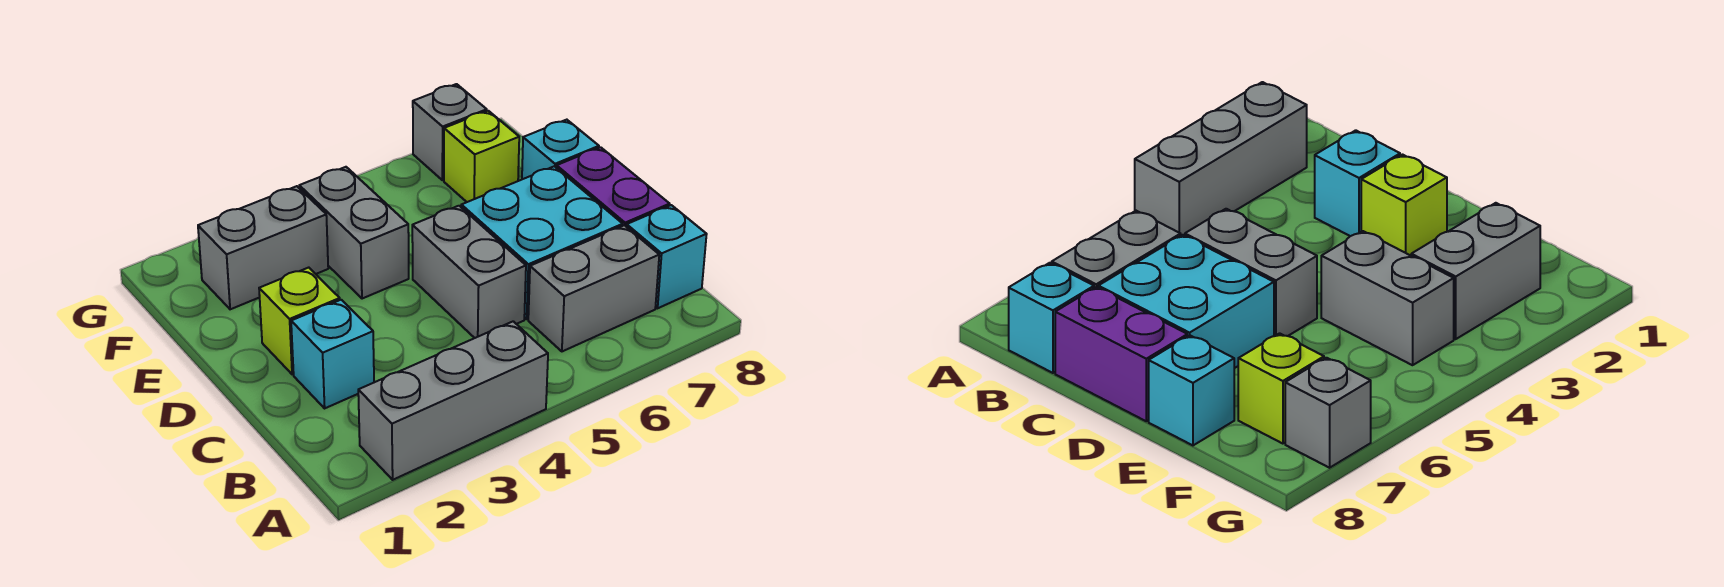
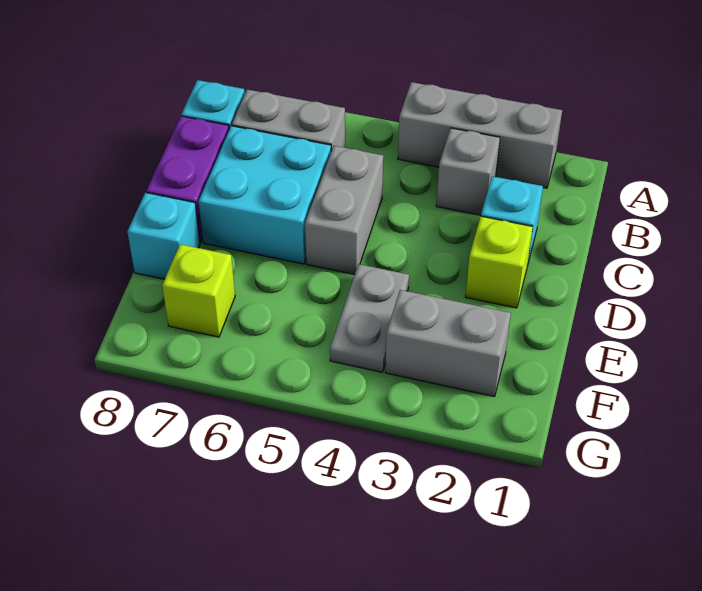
grey brick E4:F4 level 1 -> grey plate E4:F4 level 1
grey brick G7 level 1 -> grey brick B3 level 1

